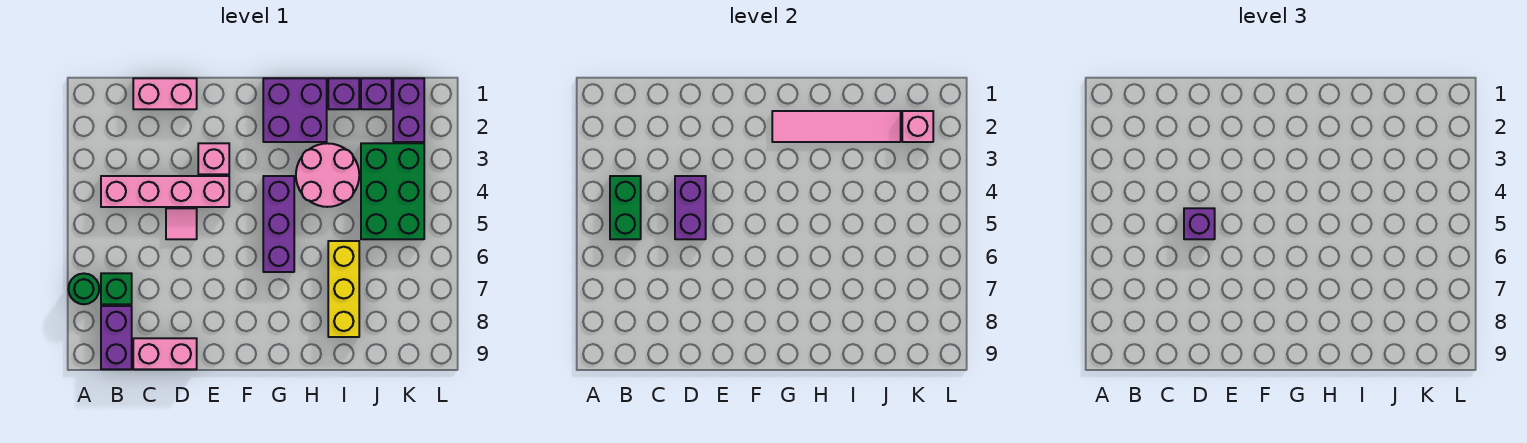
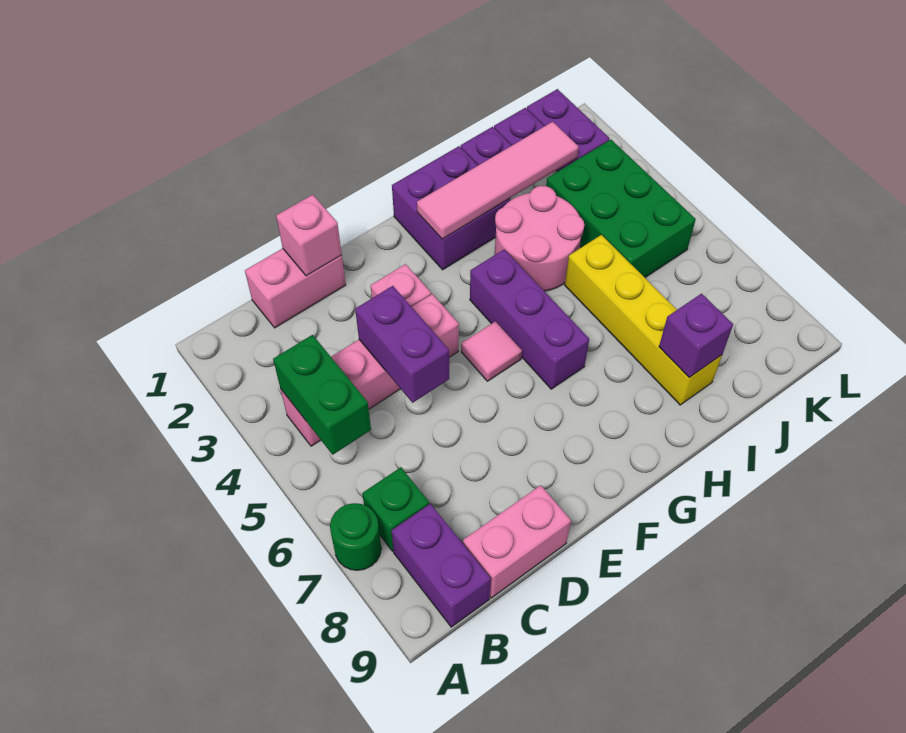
pink tile D5 level 1 -> pink tile F5 level 1
purple brick D5 level 3 -> purple brick I8 level 2
yellow brick I6:I8 level 1 -> yellow brick I5:I8 level 1
pink brick K2 level 2 -> pink brick D1 level 2

